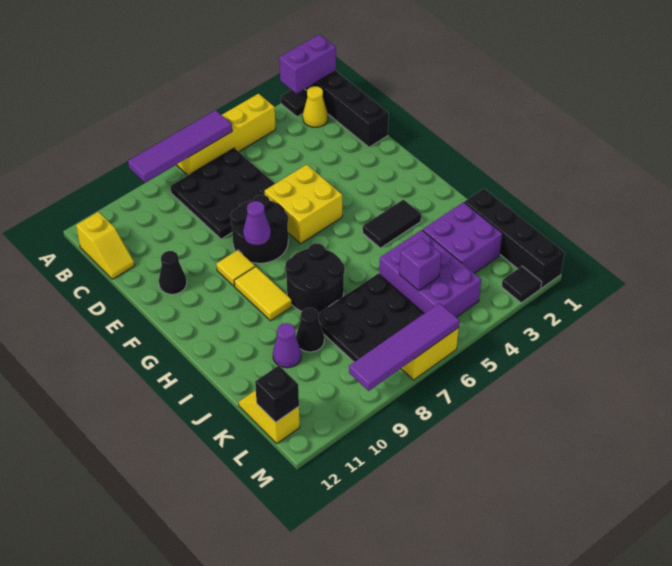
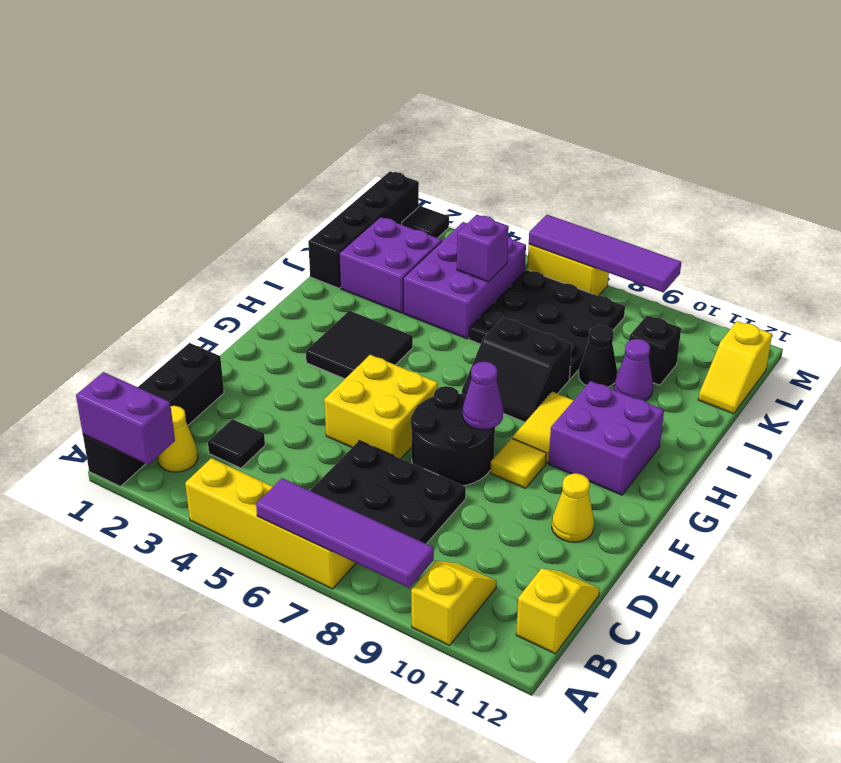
black tile A2 level 1 -> black tile C3 level 1
none -> yellow slope A10:B10 level 1 top A
black cone E11 level 1 -> yellow cone E11 level 1
none -> purple brick G10:H11 level 1
black tile H3:H4 level 1 -> black tile G3:H4 level 1
black round brick H7:I8 level 1 -> black slope H7:I8 level 1 top I
black brick L12 level 2 -> black brick K10 level 1

